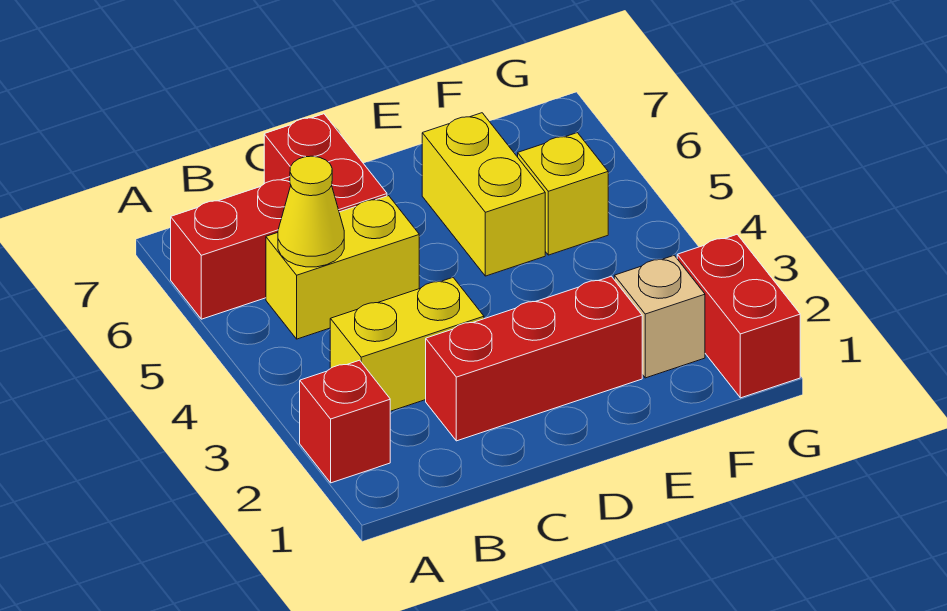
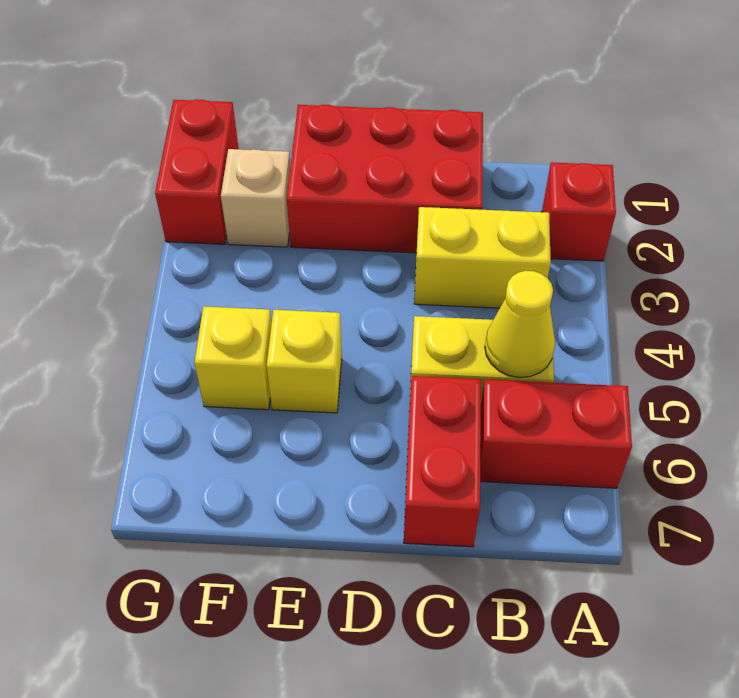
red brick C2:E2 level 1 -> red brick C1:E2 level 1
yellow brick E5:E6 level 1 -> yellow brick E5 level 1

